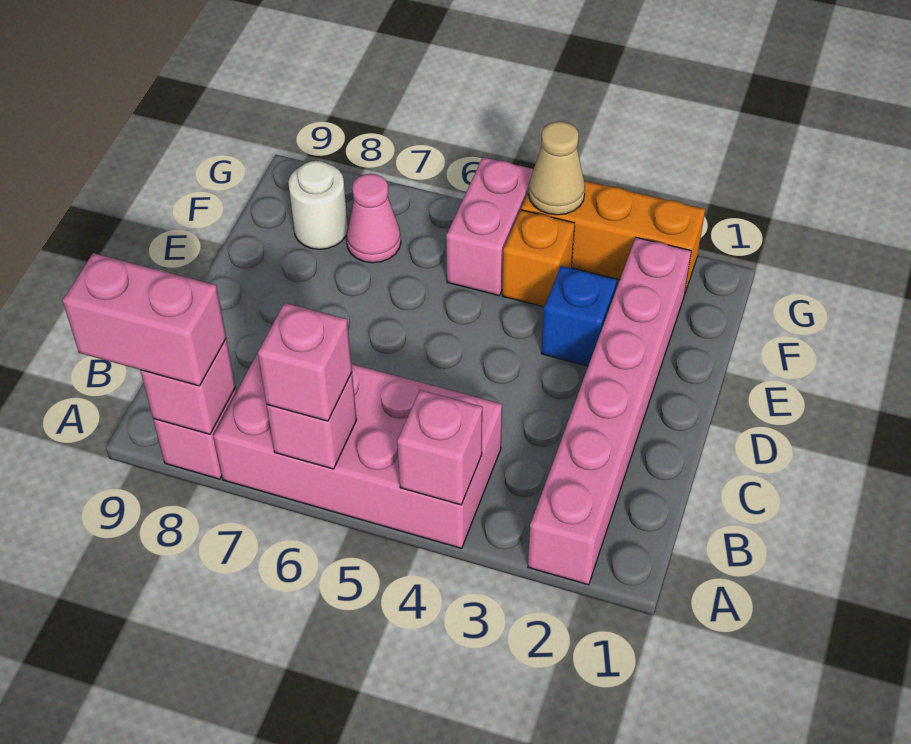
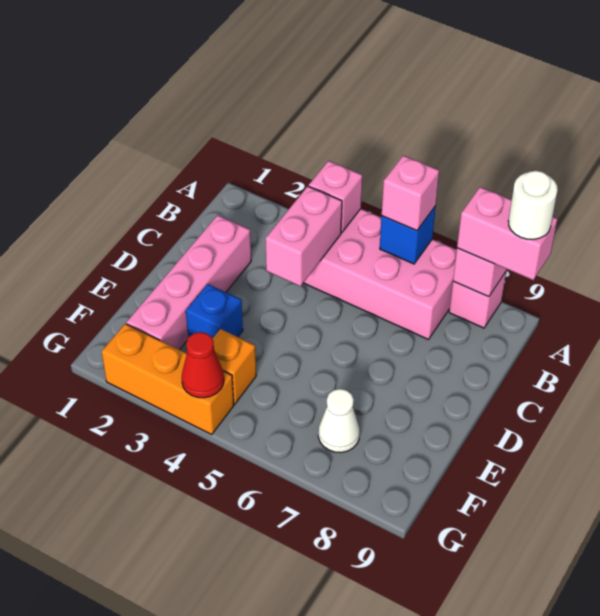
pink brick A2:F2 level 1 -> pink brick C2:F2 level 1
pink brick A6 level 2 -> blue brick A6 level 2
pink brick F5:G5 level 1 -> pink brick B4:C4 level 2
pink cone F7 level 1 -> white cone F7 level 1
white round brick F8 level 1 -> white round brick A9 level 4
tan cone G4 level 2 -> red cone G4 level 2

